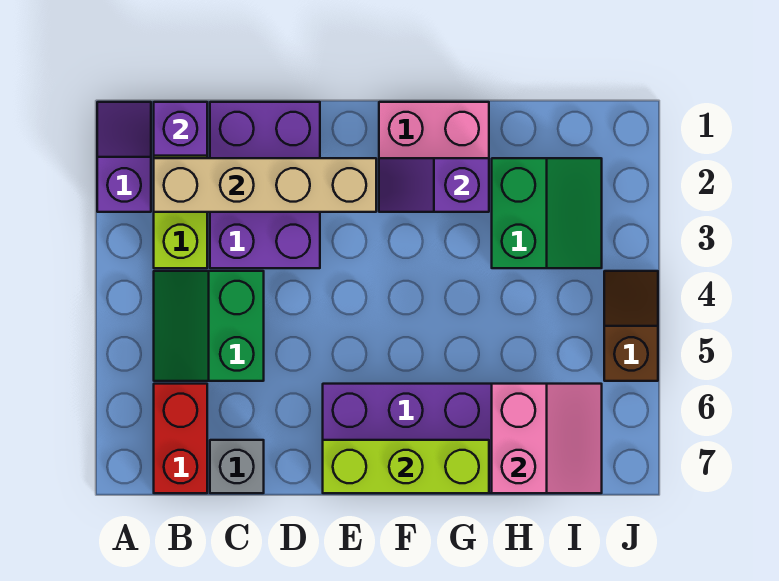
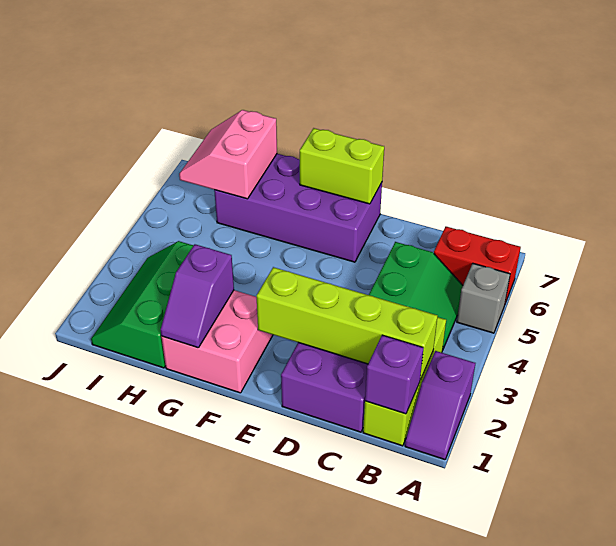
tan brick B2:E2 level 2 -> lime brick B2:E2 level 2
red brick B6:B7 level 1 -> red brick A6:B6 level 1
grey brick C7 level 1 -> grey brick A5 level 1
lime brick E7:G7 level 2 -> lime brick E7:F7 level 2
purple slope F2:G2 level 2 top G -> purple slope G1:G2 level 2 top 2
green slope H2:I3 level 1 top H -> green slope H1:I3 level 1 top H
brown slope J4:J5 level 1 top 5 -> none

